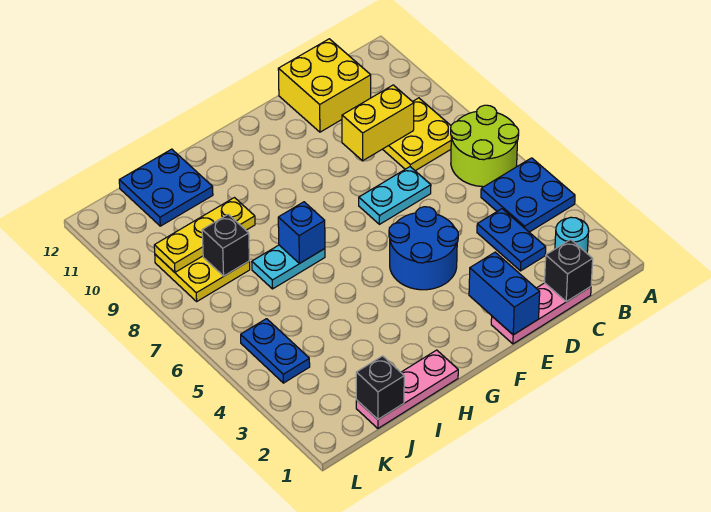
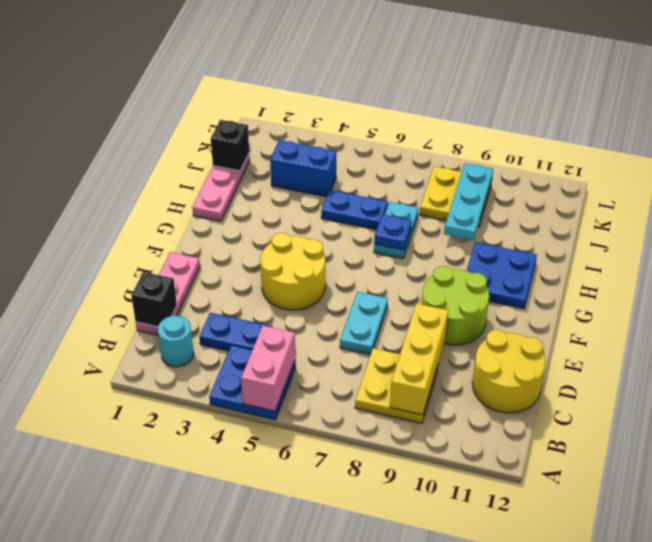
none -> pink brick A5:B5 level 2
lime round brick A6:B7 level 1 -> lime round brick E9:F10 level 1
yellow brick C9:D9 level 2 -> yellow brick B9:D9 level 2
yellow brick C11:D12 level 1 -> yellow round brick C11:D12 level 1
blue brick E1:E2 level 2 -> blue brick J3:J4 level 1
blue round brick E4:F5 level 1 -> yellow round brick E4:F5 level 1
blue brick H7 level 2 -> blue plate H7 level 2
yellow plate I9:K9 level 2 -> cyan plate I9:K9 level 2
blue plate I11:J12 level 1 -> blue plate G10:H11 level 1
black brick J8 level 2 -> none
blue plate K4:K5 level 1 -> blue plate I5:I6 level 1

